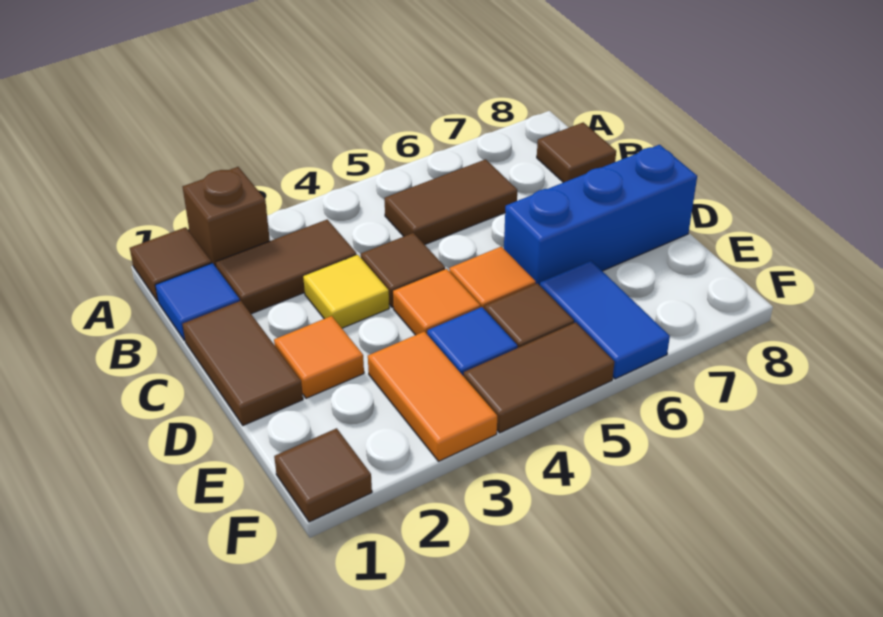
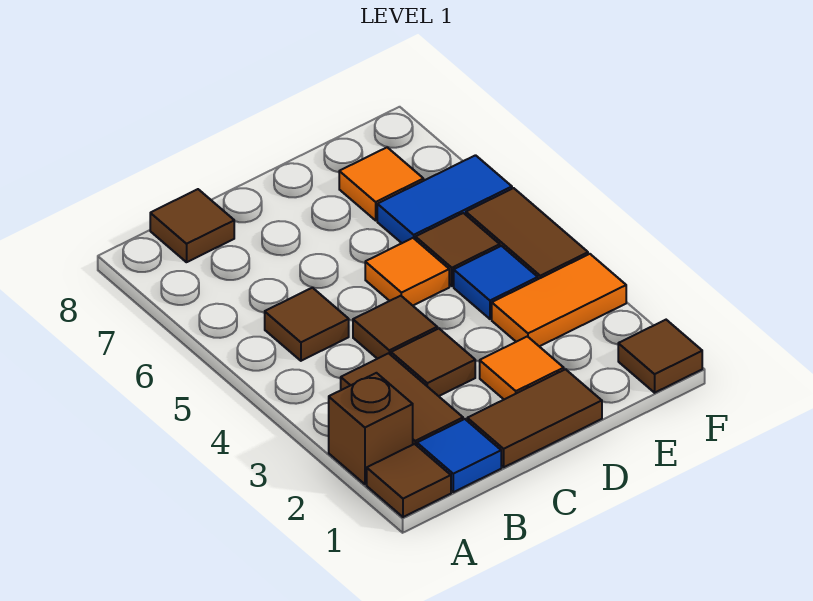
brown tile B5:B6 level 1 -> brown tile B5 level 1
yellow tile C3 level 1 -> brown tile C3 level 1
orange tile D4 level 1 -> orange tile E7 level 1
blue brick D6:D8 level 1 -> none

